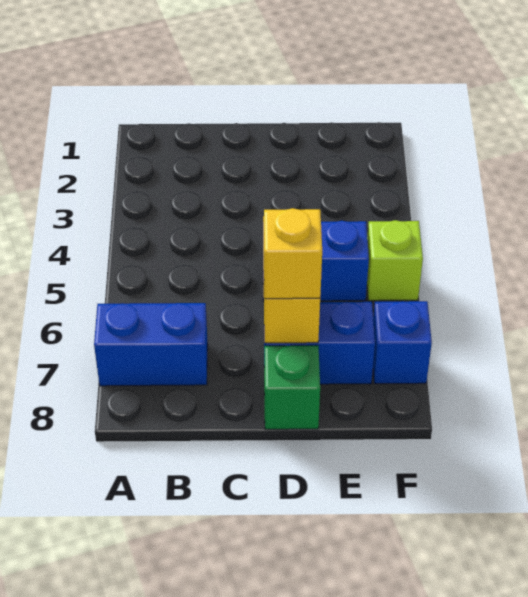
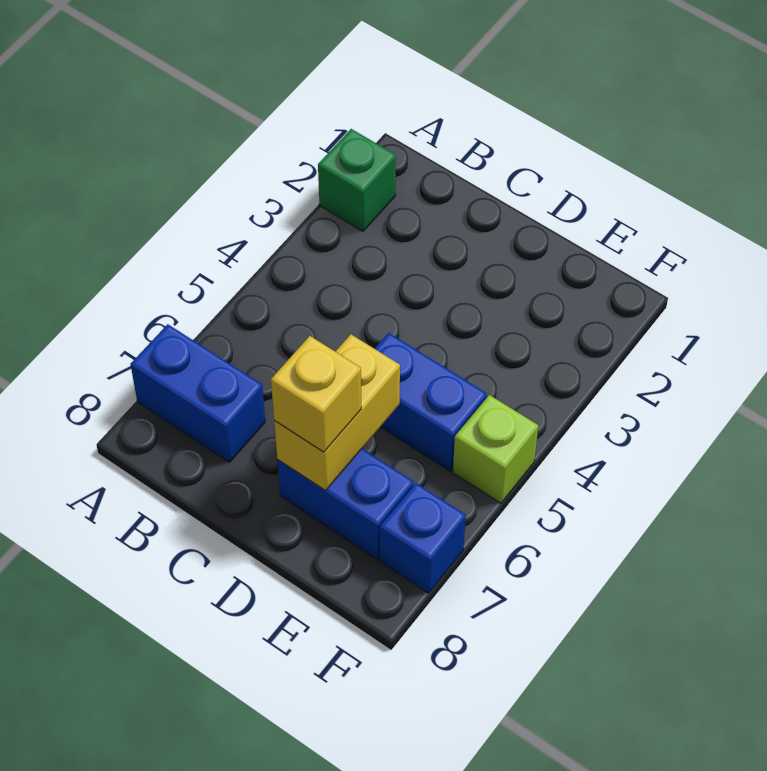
green brick D8 level 1 -> green brick A2 level 1

